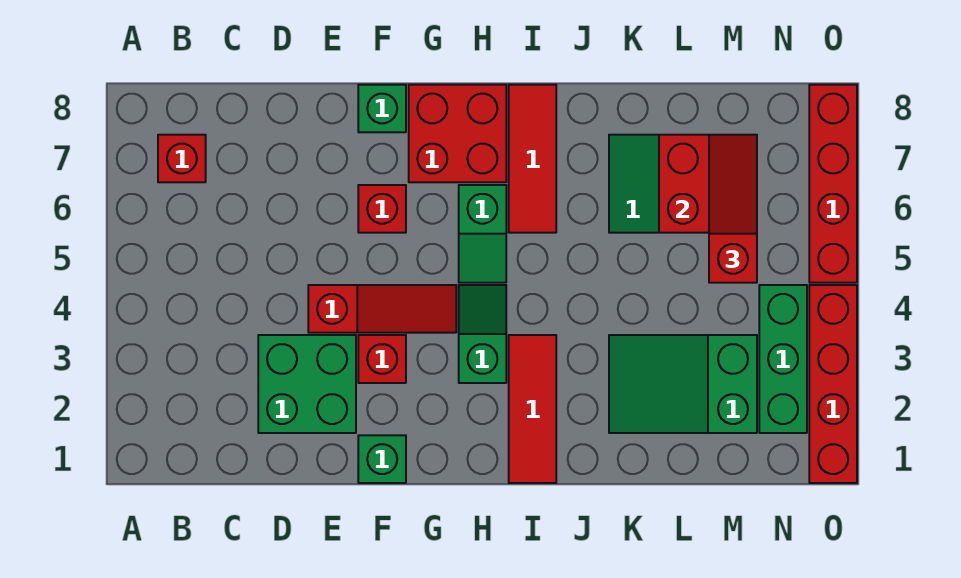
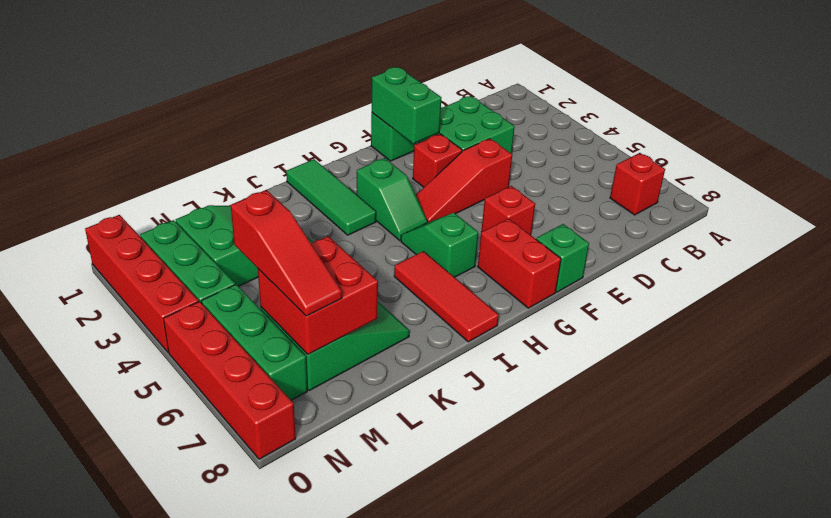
none -> green brick F1:F2 level 2
red brick G7:H8 level 1 -> red brick G7:G8 level 1
red tile I1:I3 level 1 -> green tile I1:I3 level 1
none -> green brick N5:N7 level 1

